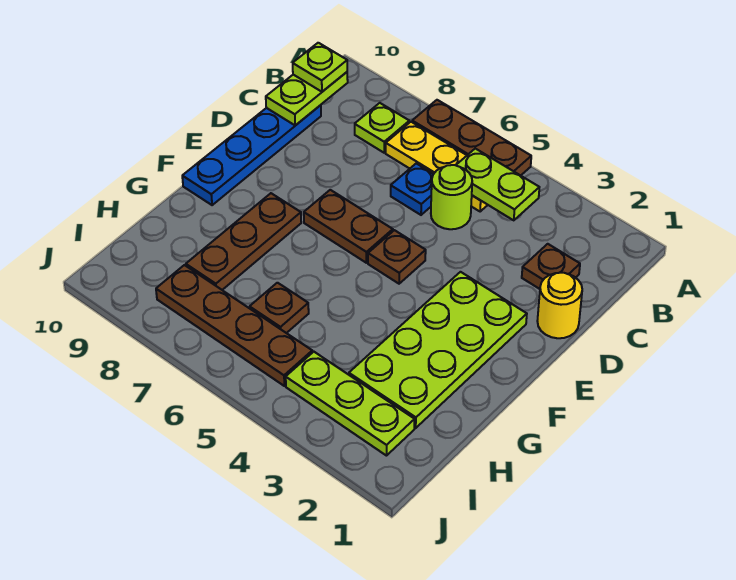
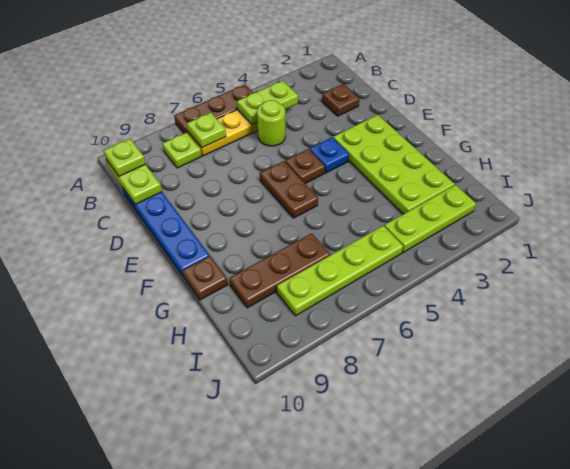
none -> lime plate B7 level 2
blue plate C6 level 1 -> blue plate E4 level 1
yellow round brick D1 level 1 -> none
brown plate E6:E7 level 1 -> brown plate E6:F6 level 1
brown plate F8:H8 level 1 -> brown plate H7:H9 level 1
brown plate H6 level 1 -> brown plate G10 level 1
brown plate I5:I8 level 1 -> lime plate I5:I8 level 1

